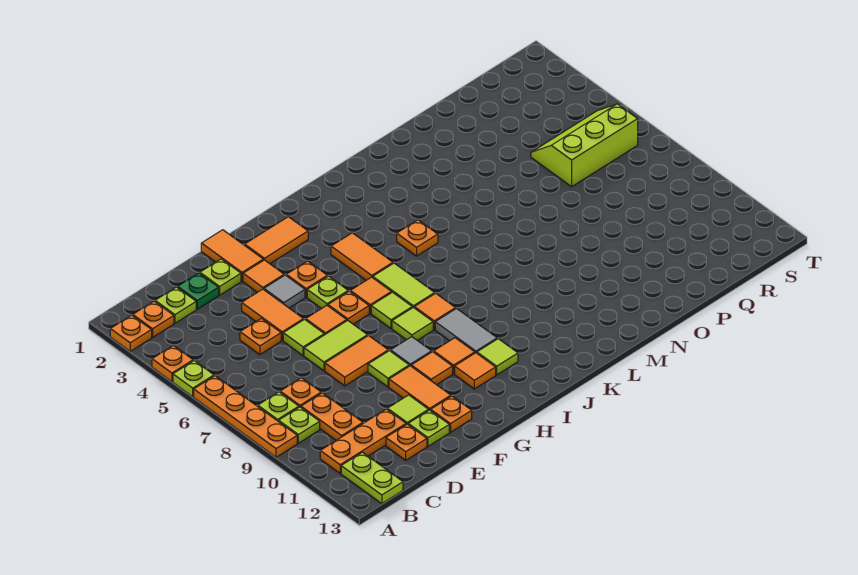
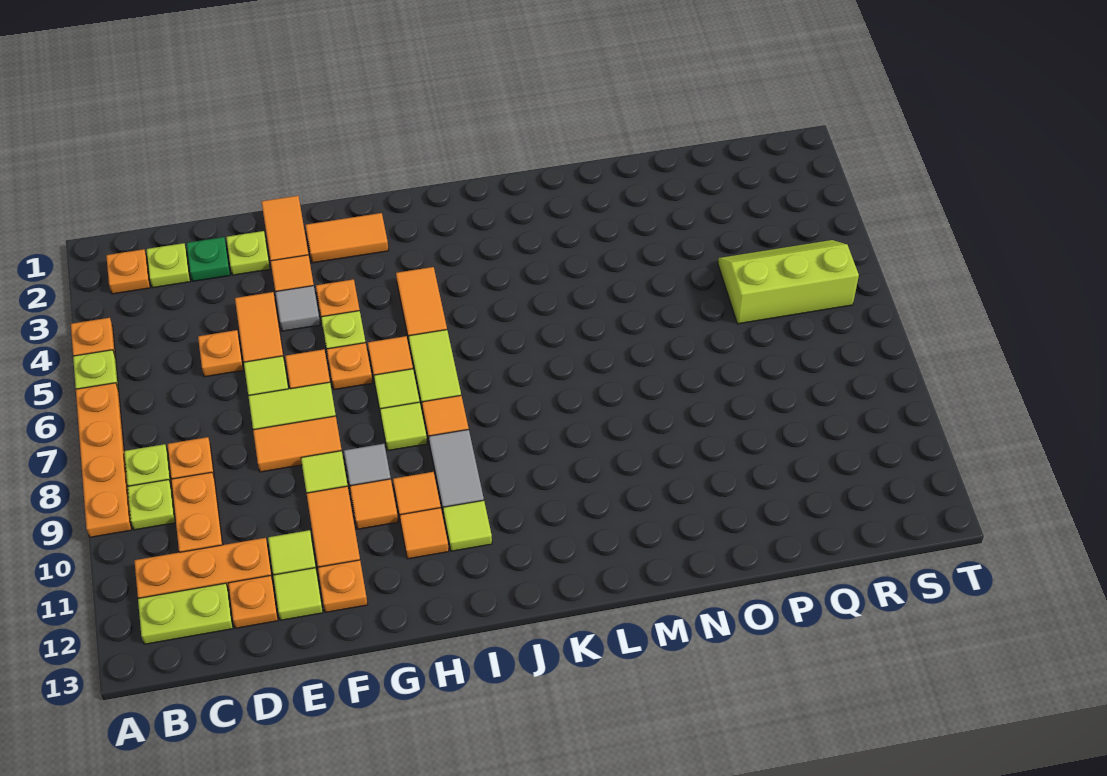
orange plate A2 level 1 -> none
lime plate B12:B13 level 1 -> lime plate B12:C12 level 1
lime plate E12 level 1 -> lime tile E12 level 1
orange plate K5 level 1 -> none

